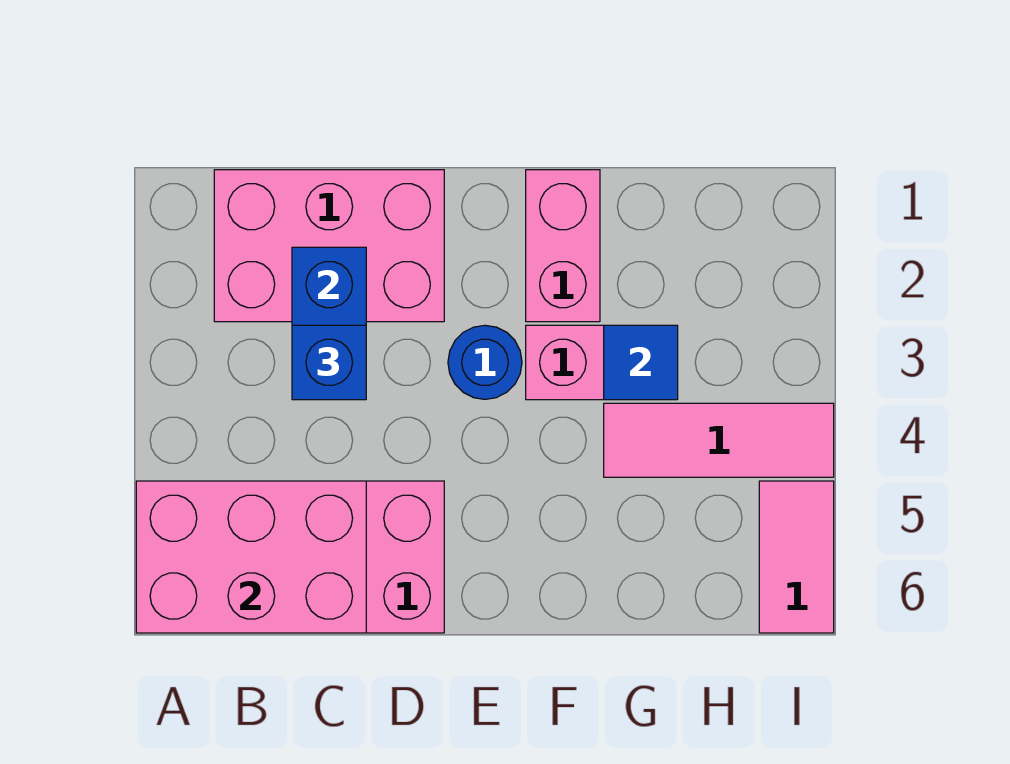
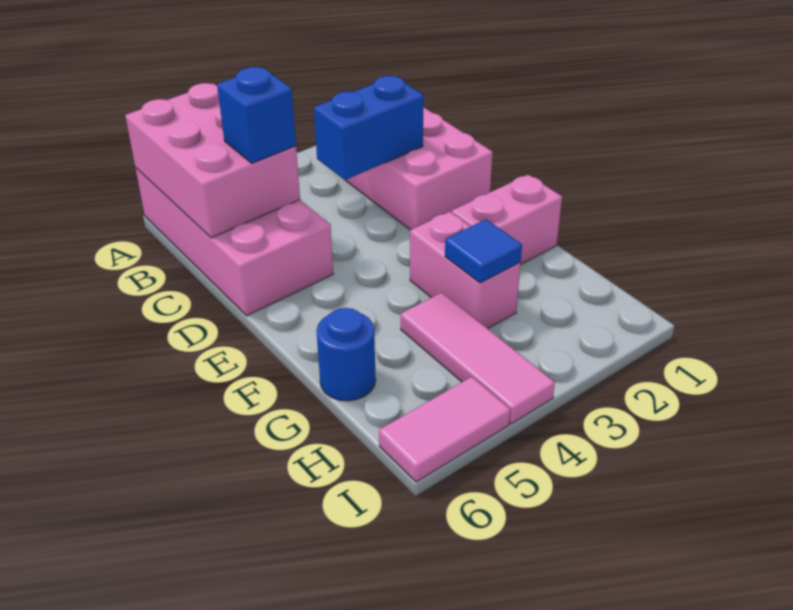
blue brick C3 level 3 -> blue brick C5 level 3
blue round brick E3 level 1 -> blue round brick G6 level 1

